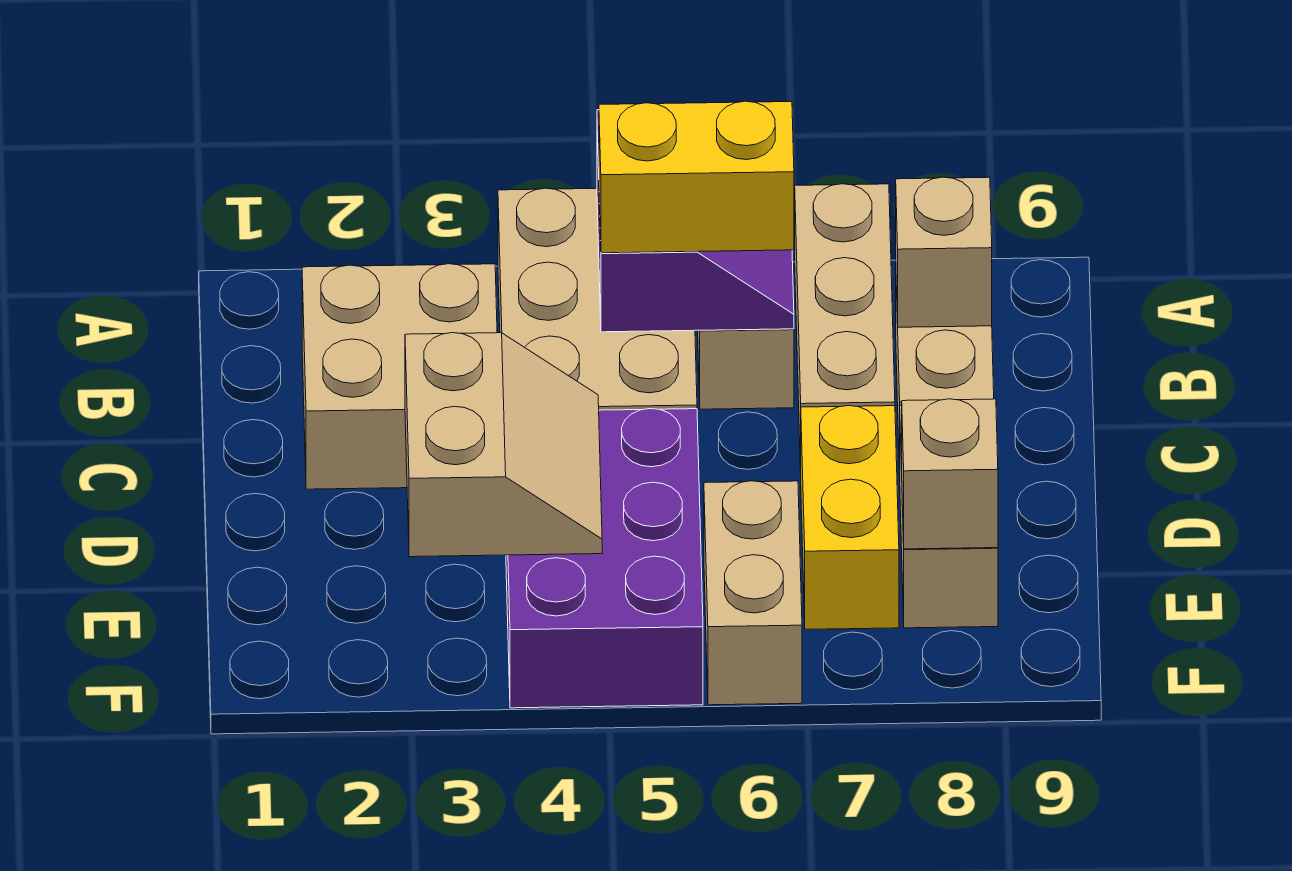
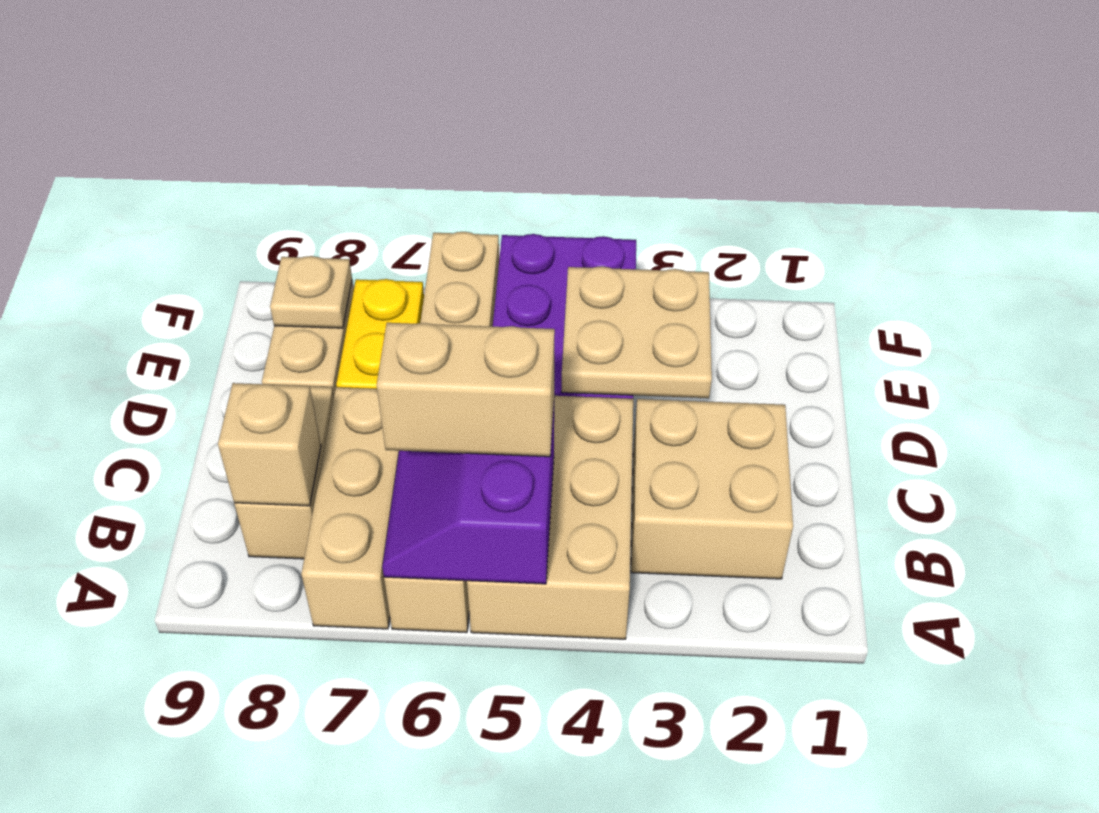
yellow brick B5:B6 level 3 -> tan brick B5:B6 level 3
tan slope D3:E4 level 2 top 3 -> tan plate D3:E4 level 2
tan brick E8 level 2 -> tan plate E8 level 2

